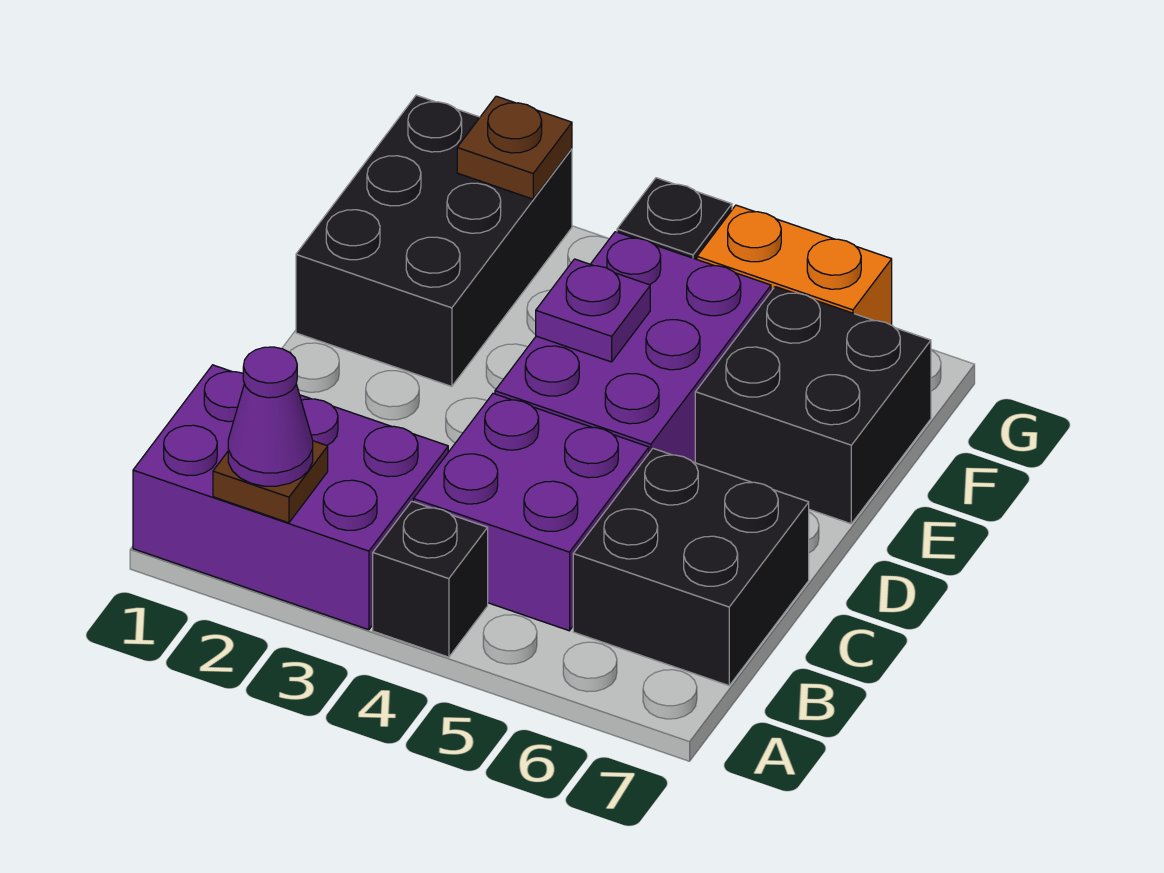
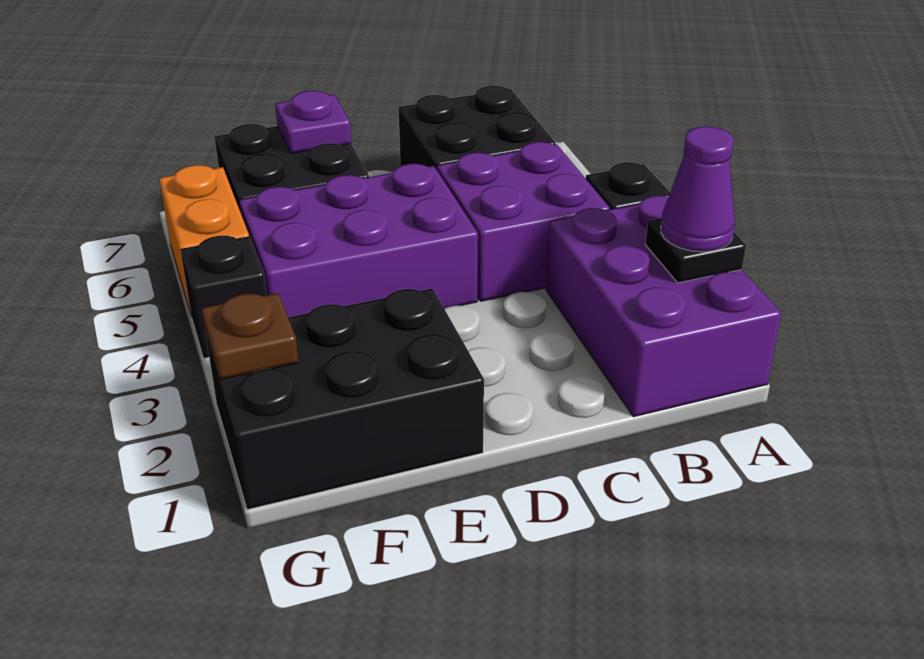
brown plate A2 level 2 -> black plate A2 level 2
purple plate E4 level 2 -> purple plate E7 level 2

